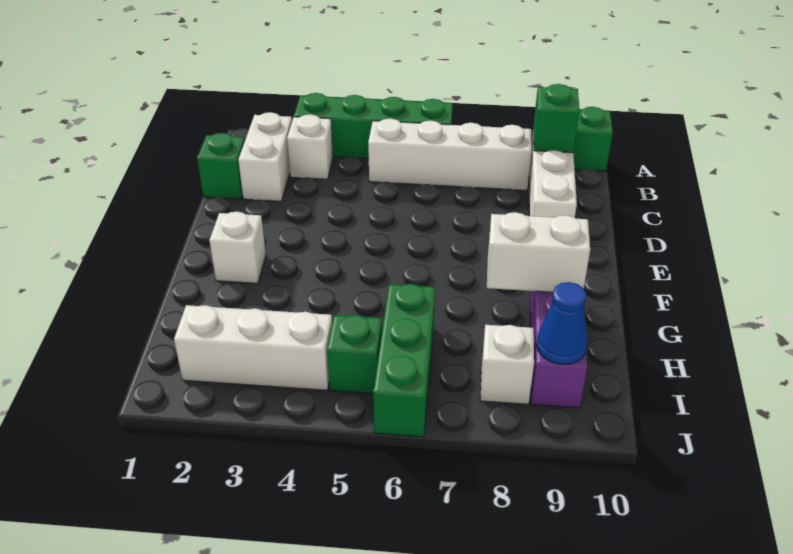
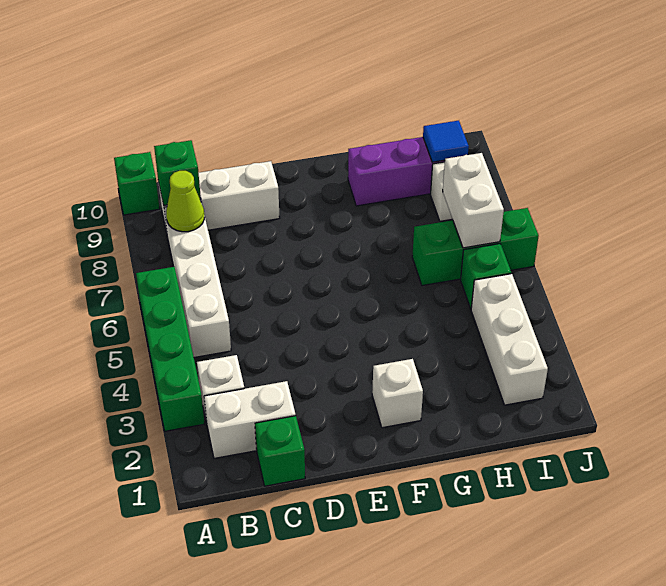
none -> lime cone B8 level 2
white brick G8:G9 level 2 -> white brick I6:I7 level 2
blue cone I9 level 2 -> blue tile I9 level 2

